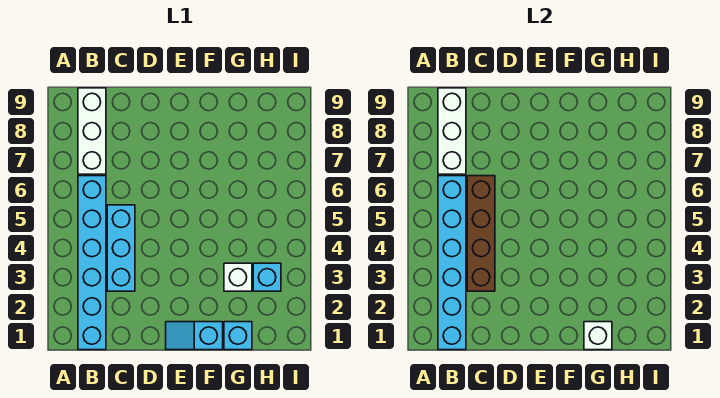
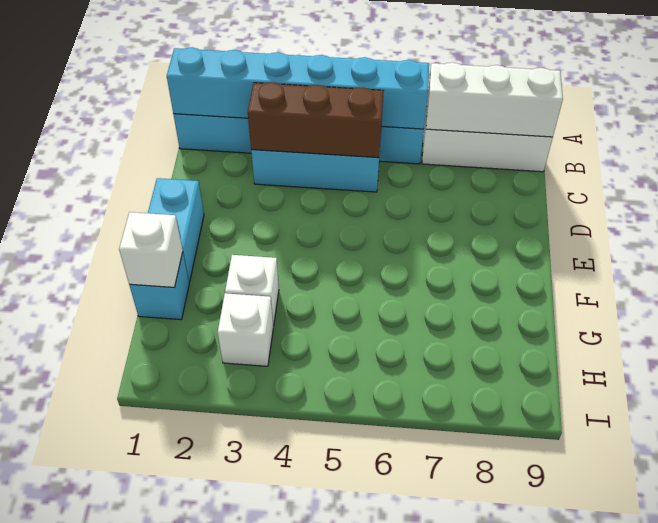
brown brick C3:C6 level 2 -> brown brick C3:C5 level 2
cyan slope E1:F1 level 1 top F -> cyan brick E1:F1 level 1
cyan brick H3 level 1 -> white brick H3 level 1

